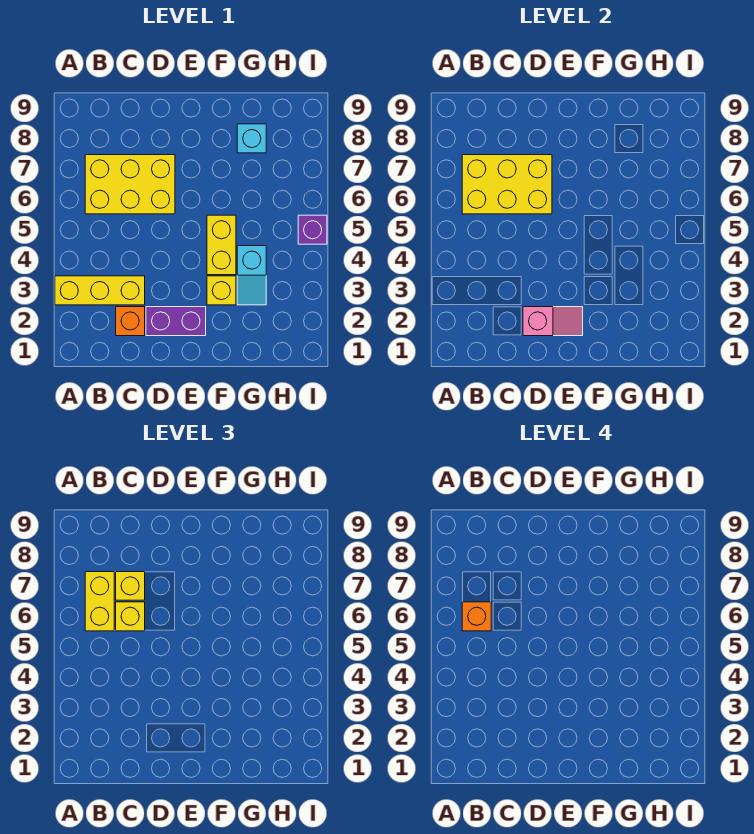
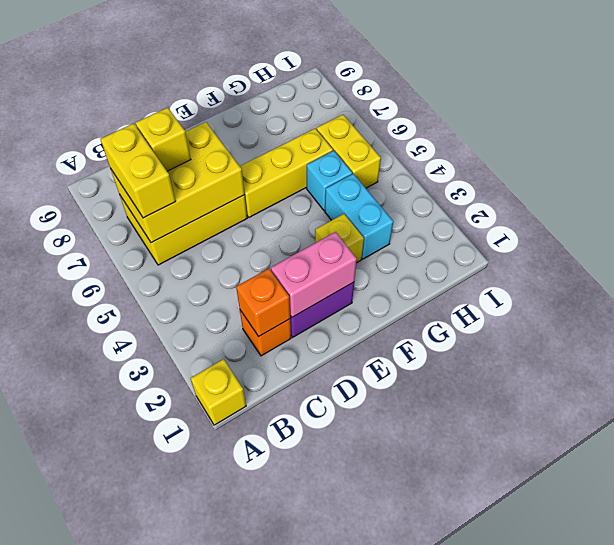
yellow brick A3:C3 level 1 -> yellow brick E6:G6 level 1
orange brick B6 level 4 -> orange brick C2 level 2
yellow brick C6 level 3 -> yellow brick A1 level 1
pink slope D2:E2 level 2 top D -> pink brick D2:E2 level 2
yellow brick F4:F5 level 1 -> yellow brick H5:H6 level 1
cyan slope G3:G4 level 1 top 4 -> cyan brick G3:G4 level 1
cyan brick G8 level 1 -> cyan brick G5 level 1
purple brick I5 level 1 -> none

